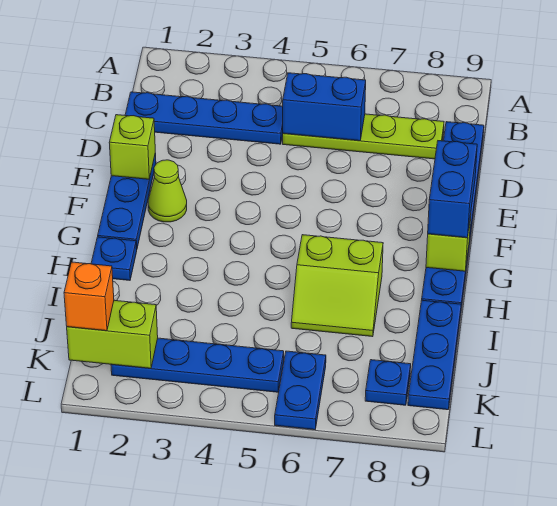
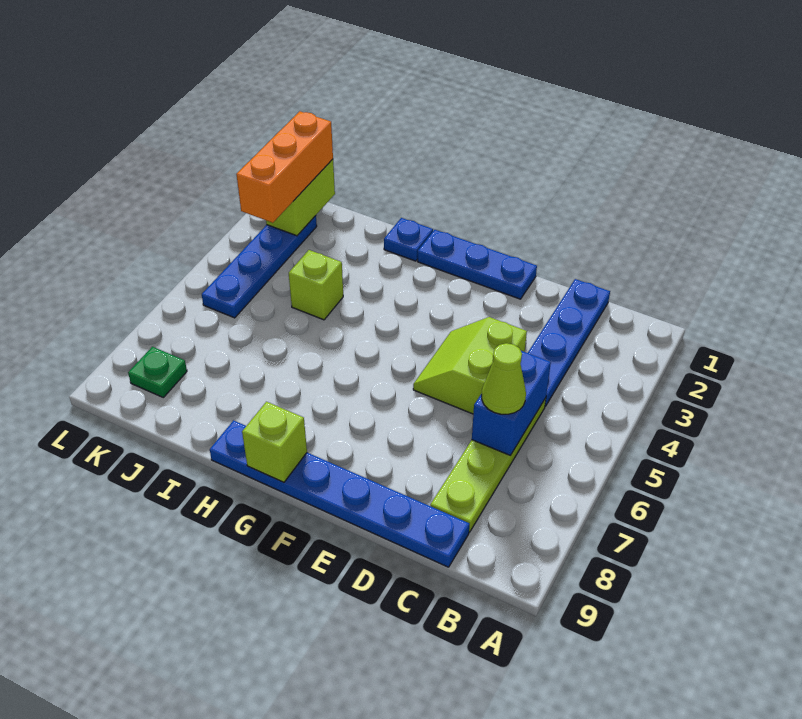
lime brick E1 level 2 -> lime brick I4 level 1
lime cone F2 level 1 -> lime cone C6 level 3
blue brick F9:G9 level 3 -> none
lime slope H6:I7 level 1 top H -> lime slope D4:E5 level 1 top D
blue plate I9:K9 level 1 -> none
orange brick K1 level 3 -> orange brick K1:K3 level 3
blue plate K6:L6 level 1 -> none
blue plate K8 level 1 -> green plate K8 level 1

